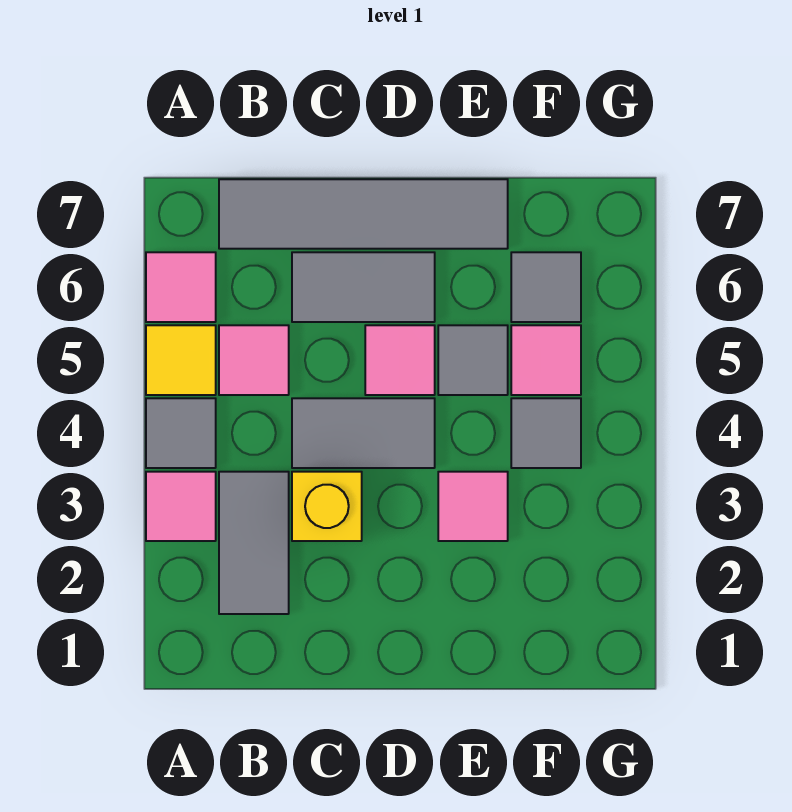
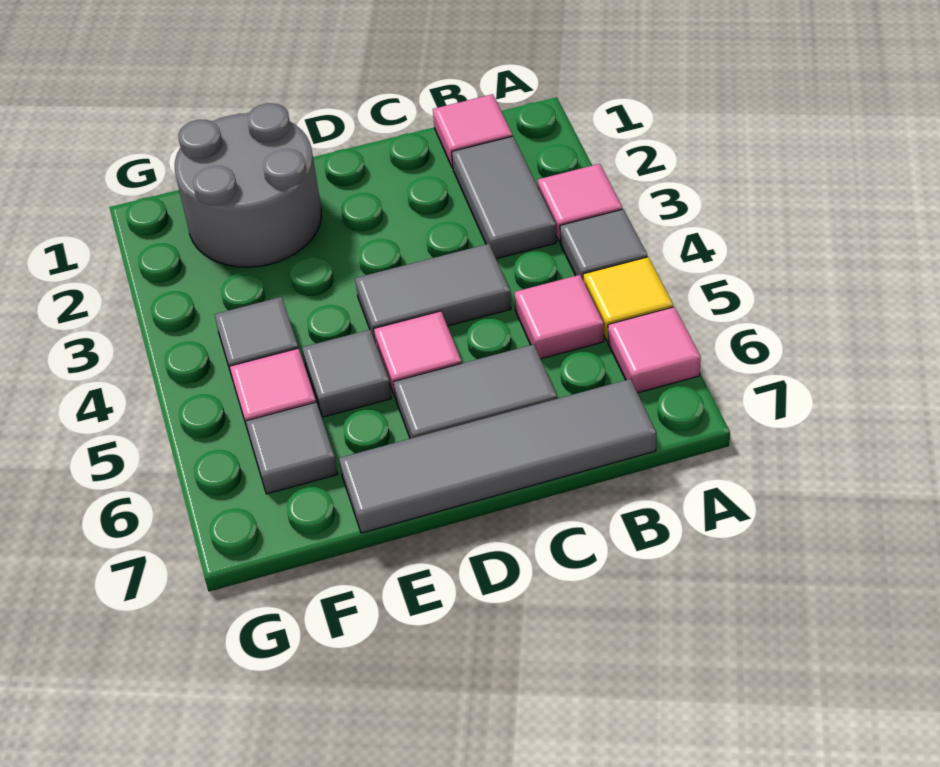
yellow brick C3 level 1 -> none
none -> grey round brick E1:F2 level 1
pink tile E3 level 1 -> pink tile B1 level 1

